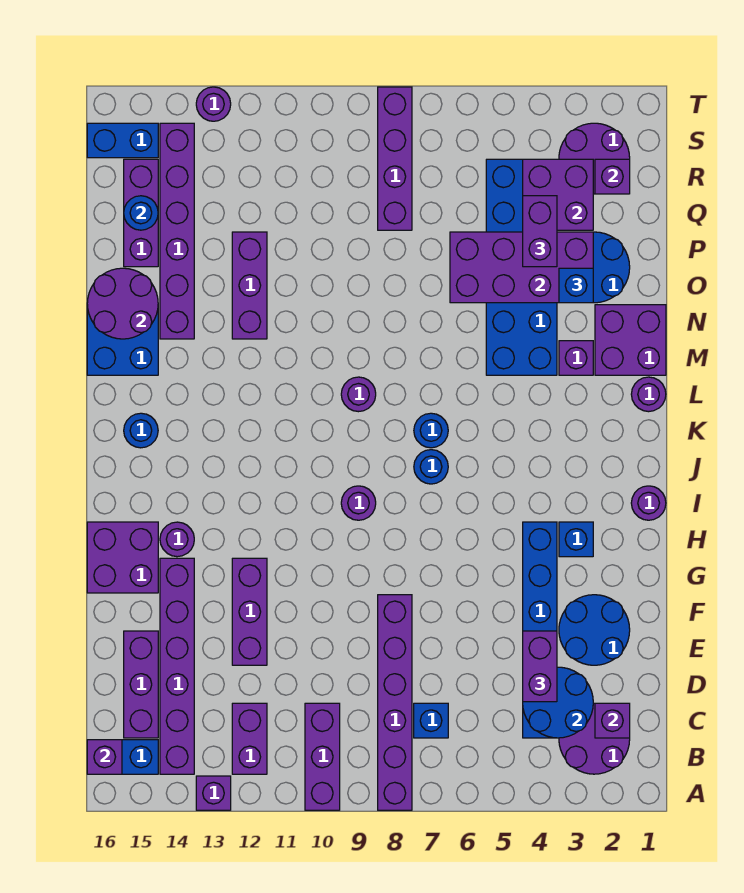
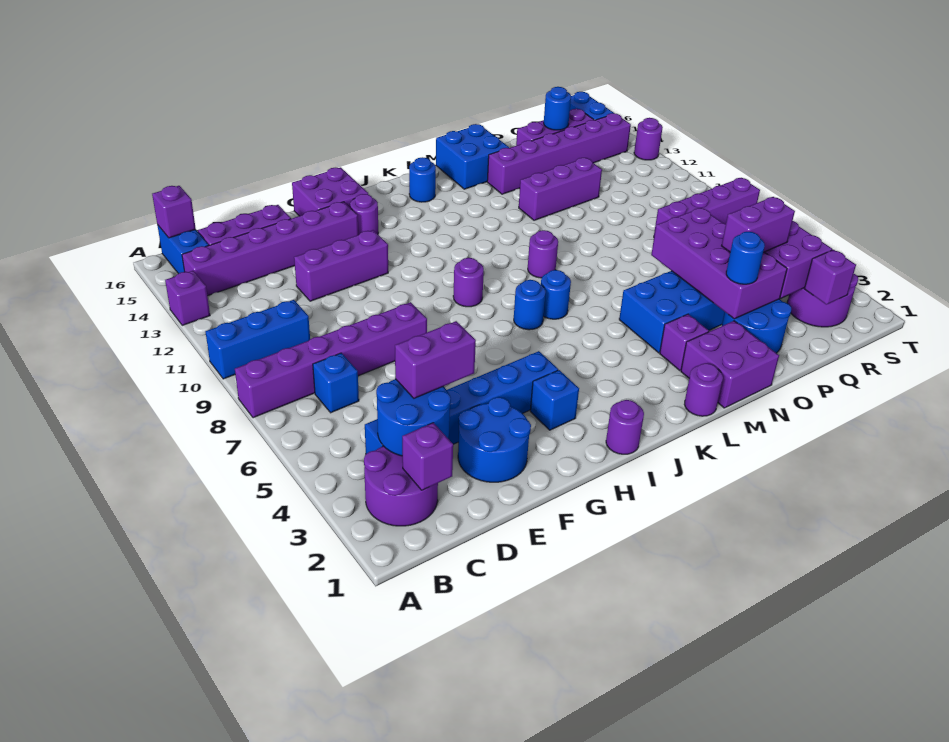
purple brick A10:C10 level 1 -> blue brick A10:C10 level 1
purple brick B12:C12 level 1 -> none
purple round brick N15:O16 level 2 -> none
blue brick O3 level 3 -> blue round brick O3 level 3

